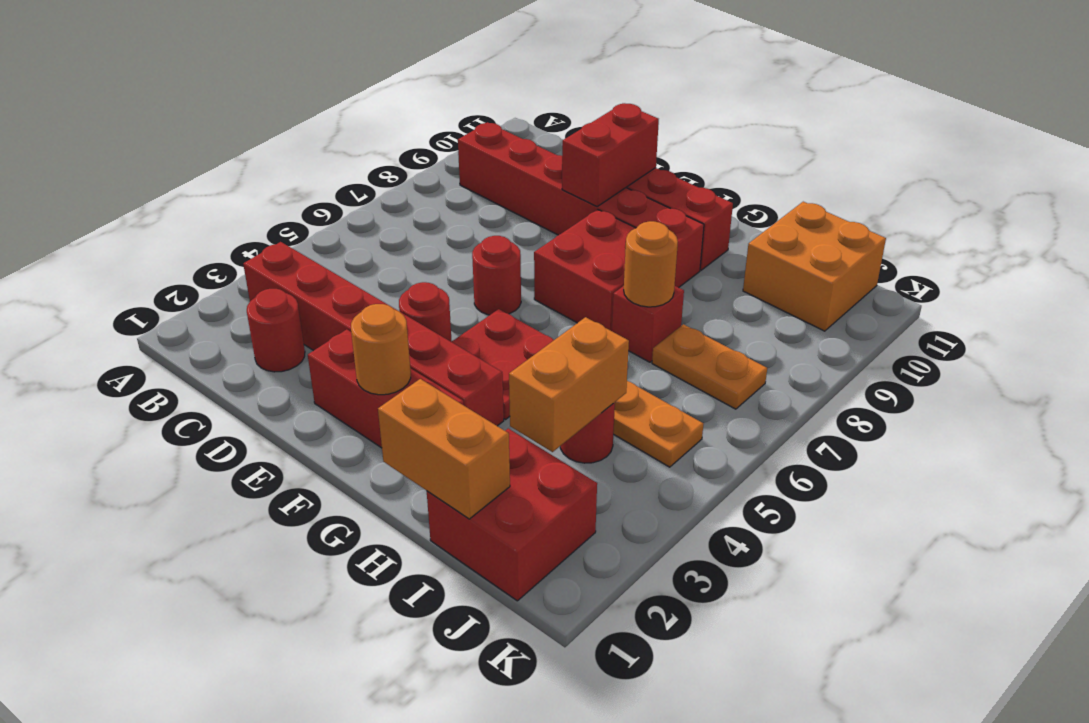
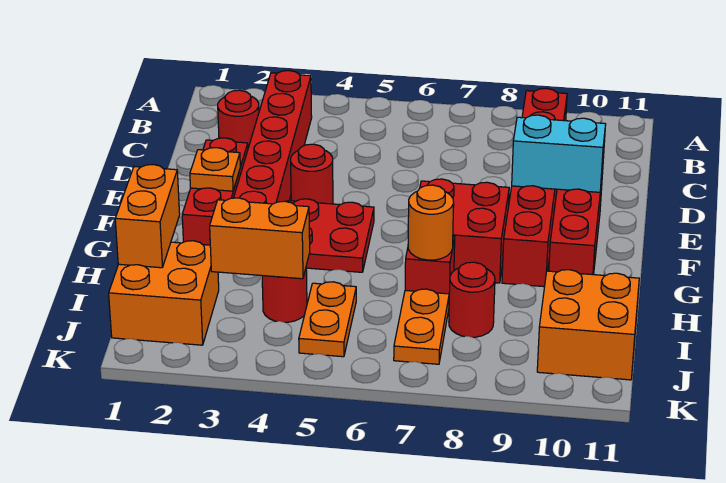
red round brick E6 level 1 -> red round brick I8 level 1
red brick E9:E10 level 2 -> cyan brick E9:E10 level 2
orange round brick F2 level 2 -> orange plate F2 level 2
red brick I1:J2 level 1 -> orange brick I1:J2 level 1

